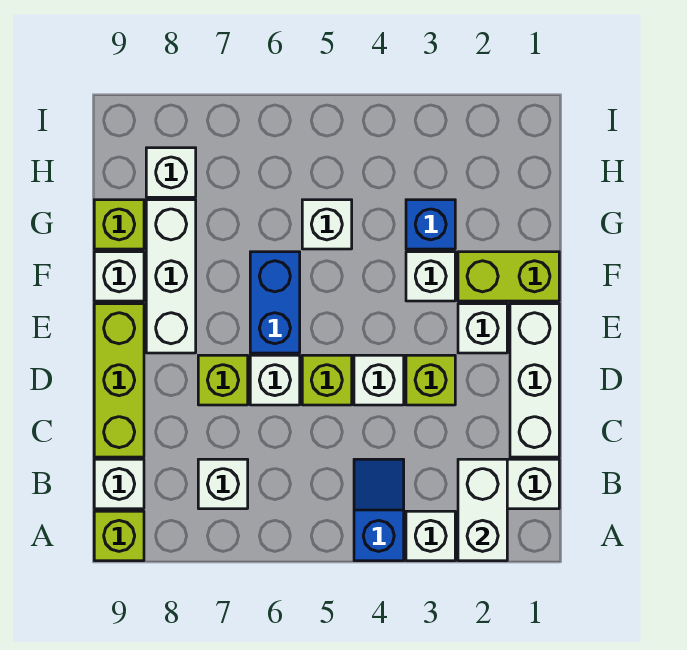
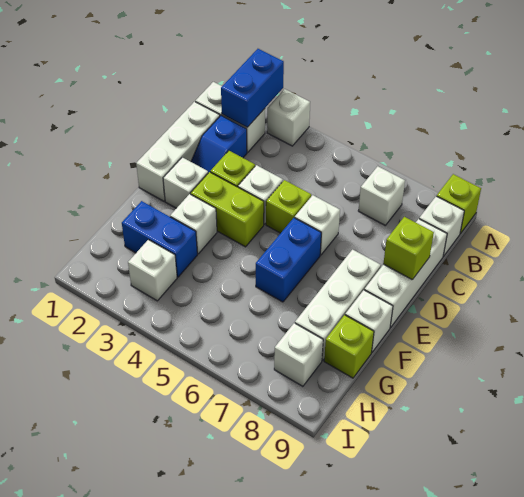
white brick A2:B2 level 2 -> blue brick A2:B2 level 2
blue slope A4:B4 level 1 top A -> blue slope C2:D2 level 1 top C
lime brick C9:E9 level 1 -> white brick C9:E9 level 1
lime brick D7 level 1 -> lime brick D9 level 2
lime brick F1:F2 level 1 -> lime brick E3:E4 level 1
blue brick G3 level 1 -> blue brick G2:G3 level 1
white brick G5 level 1 -> white brick H3 level 1

